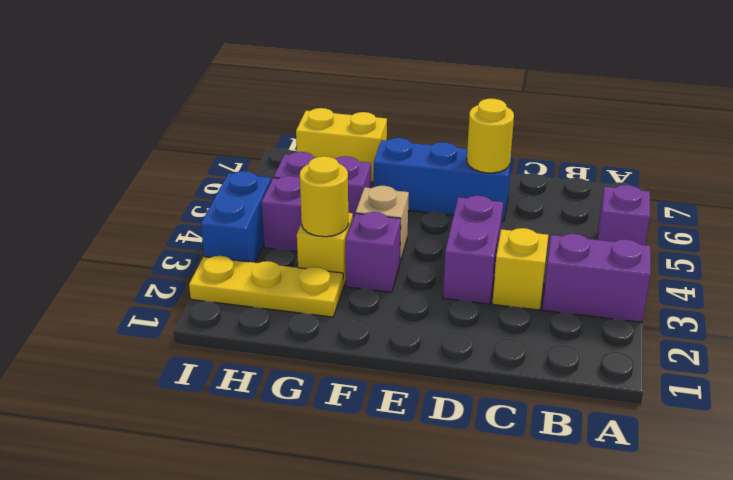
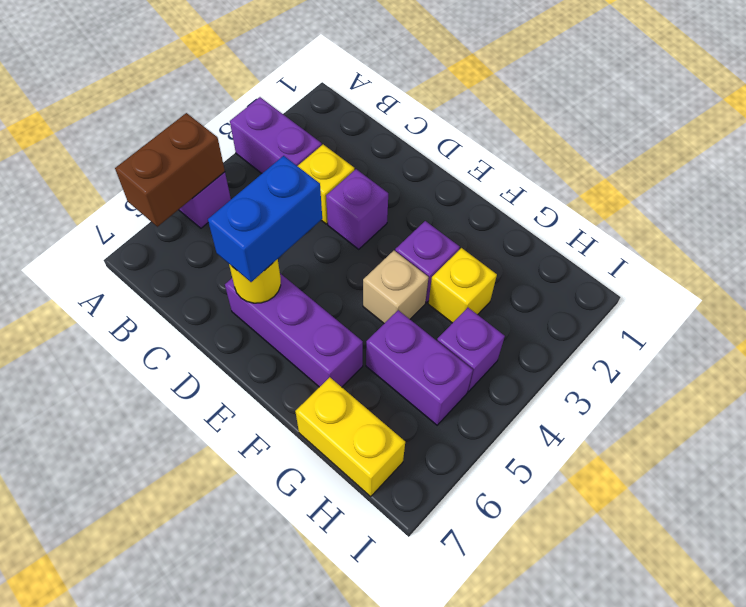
none -> brown brick A5:A6 level 2
purple brick D3:D4 level 1 -> purple brick D3 level 1
blue brick D6:F6 level 1 -> purple brick D6:F6 level 1
yellow plate G2:I2 level 1 -> none
yellow round brick G3 level 2 -> none
blue brick I3:I4 level 1 -> blue brick D5:D6 level 3

